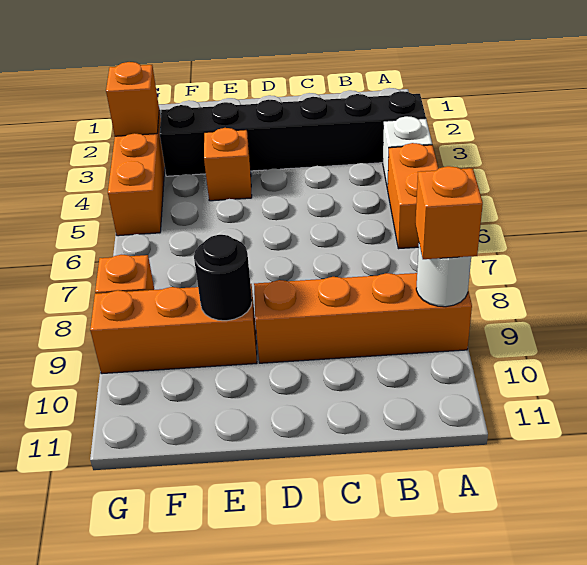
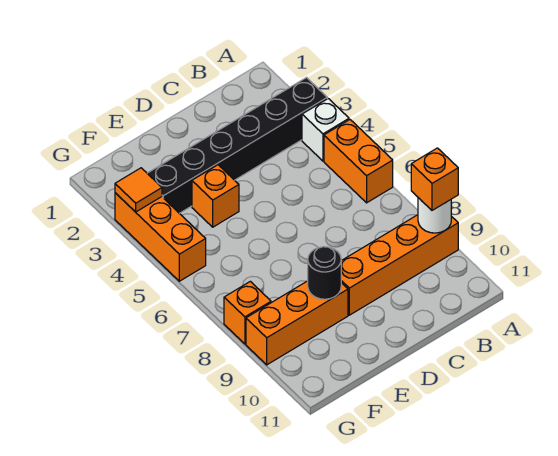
orange brick G3 level 2 -> orange tile G3 level 2

